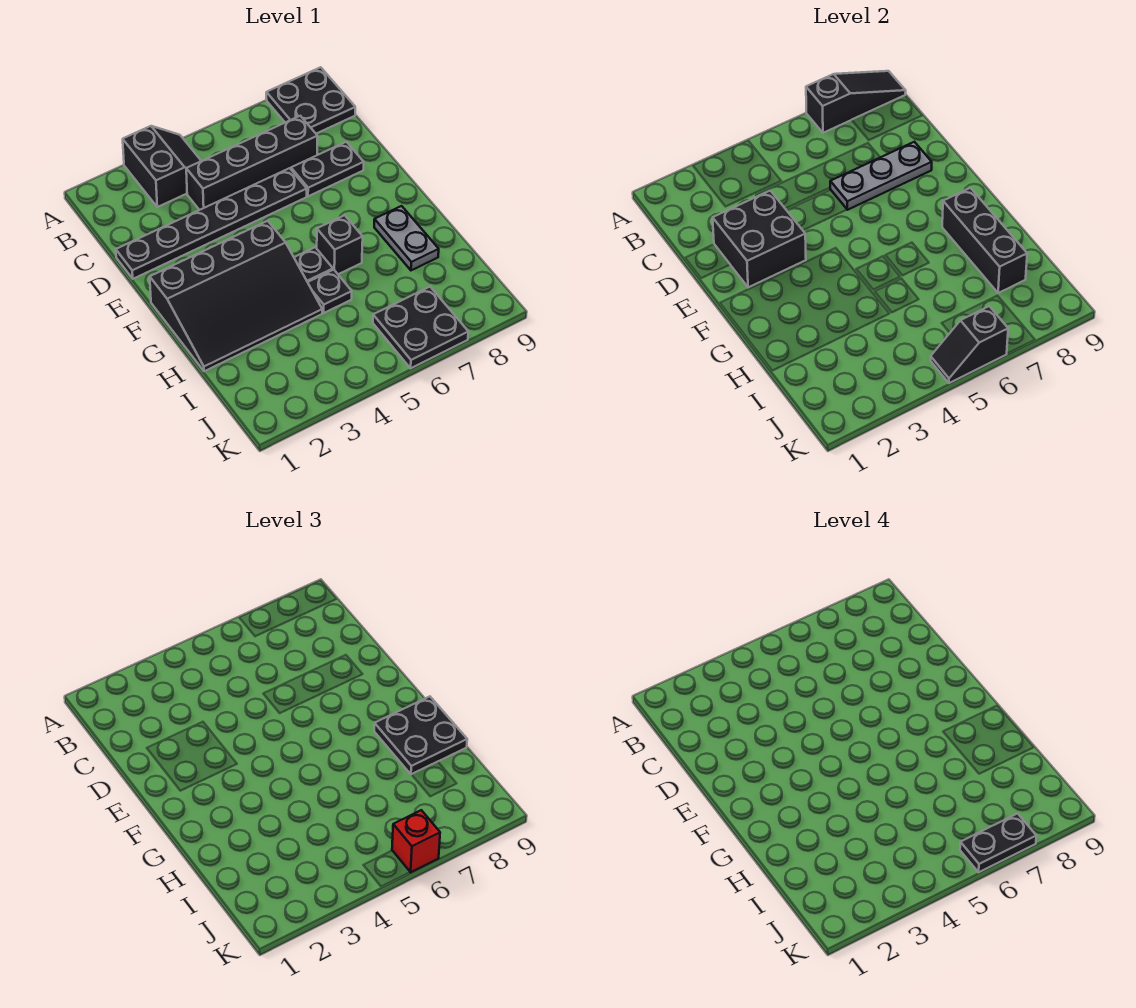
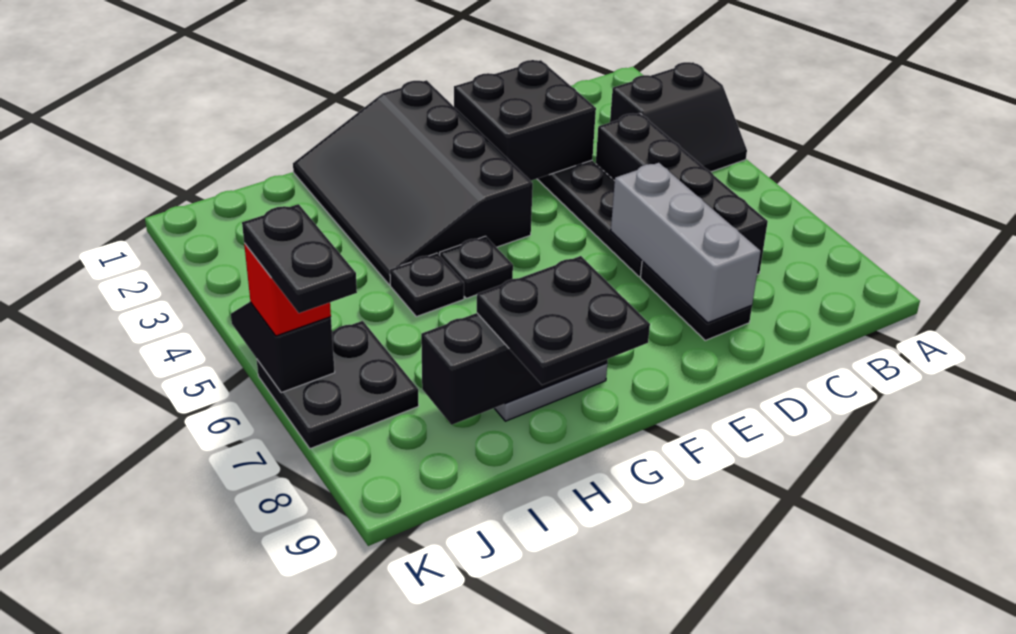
black slope A7:A9 level 2 top 7 -> none
black plate A8:B9 level 1 -> none
grey plate D6:D8 level 2 -> grey brick D6:D8 level 2
black brick G6 level 1 -> none

